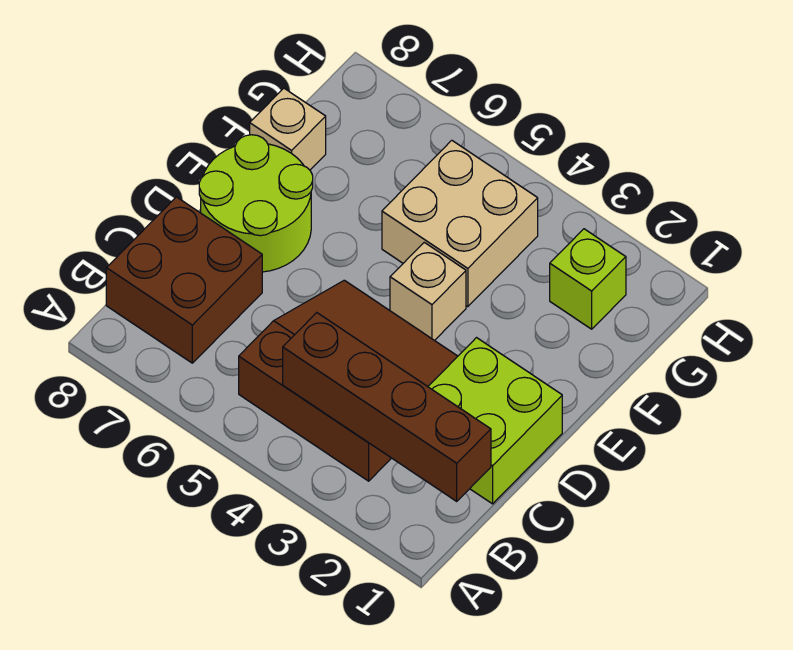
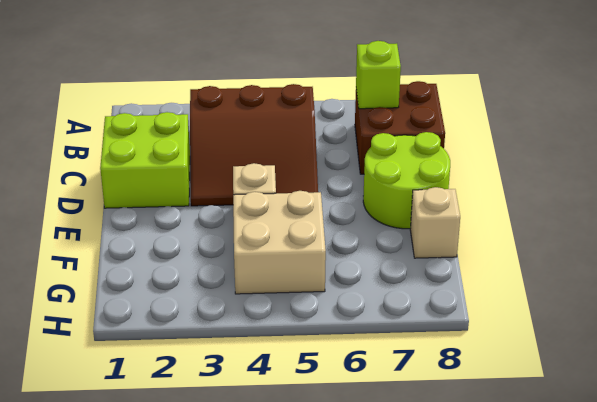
brown brick B1:B4 level 2 -> none
lime brick G2 level 1 -> lime brick B7 level 2

